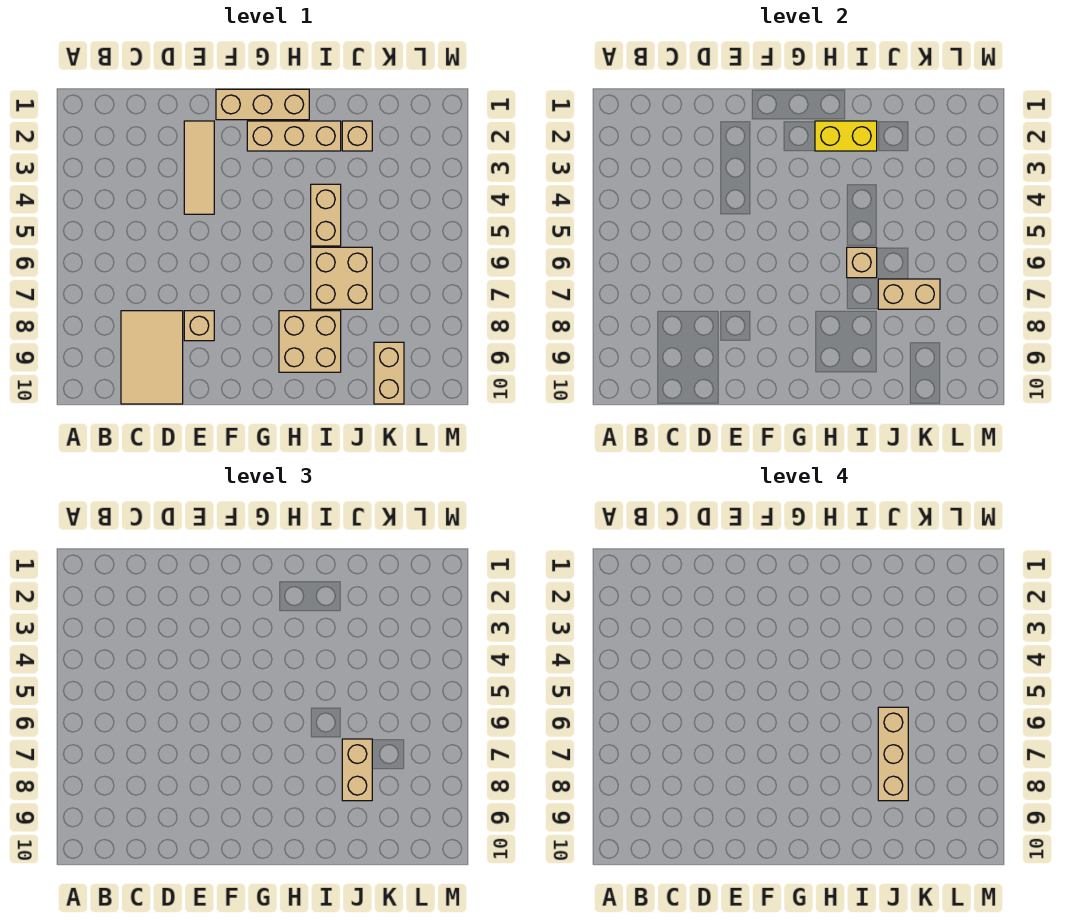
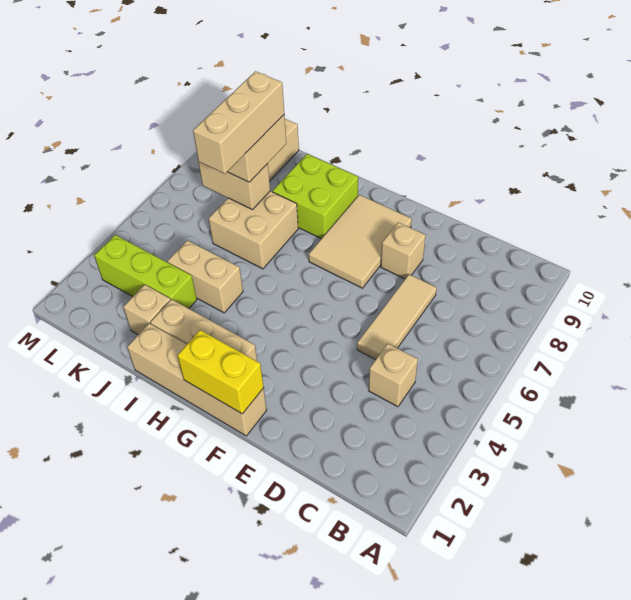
tan tile C8:D10 level 1 -> tan tile F7:G9 level 1
tan tile E2:E4 level 1 -> tan tile D5:D7 level 1
tan brick F1:H1 level 1 -> tan brick F1:I1 level 1
yellow brick H2:I2 level 2 -> yellow brick F1:G1 level 2
tan brick H8:I9 level 1 -> lime brick H8:I9 level 1
tan brick I4:I5 level 1 -> tan brick I4:J4 level 1
tan brick I6 level 2 -> tan brick C4 level 1
none -> lime brick J3:L3 level 1

